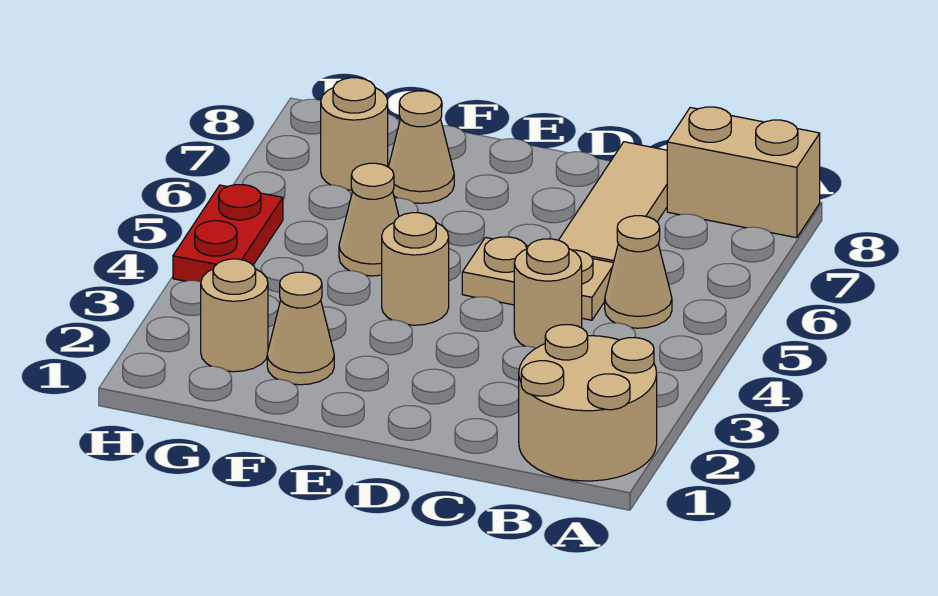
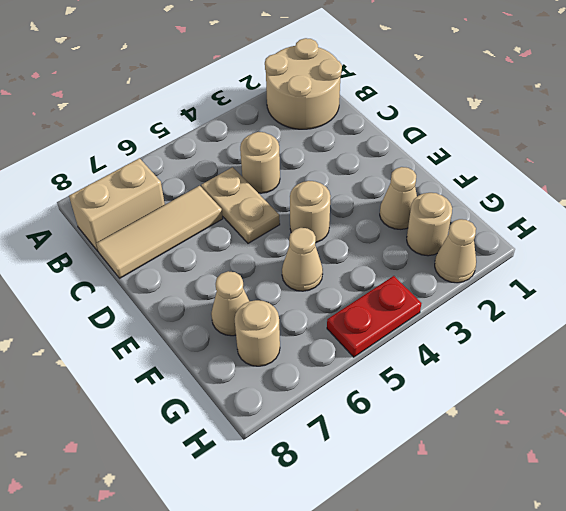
tan brick A8:B8 level 1 -> tan brick B7:B8 level 1
tan cone B5 level 1 -> tan cone H2 level 1

